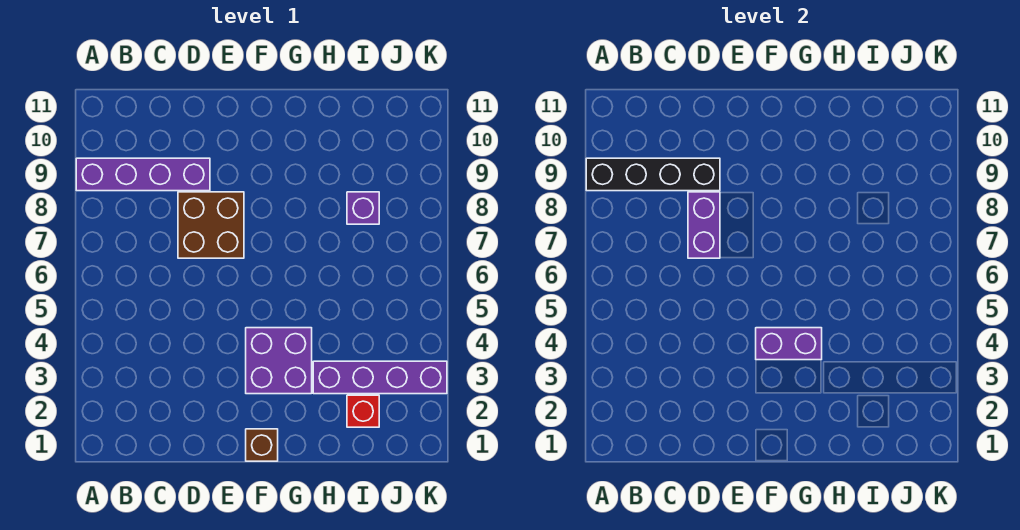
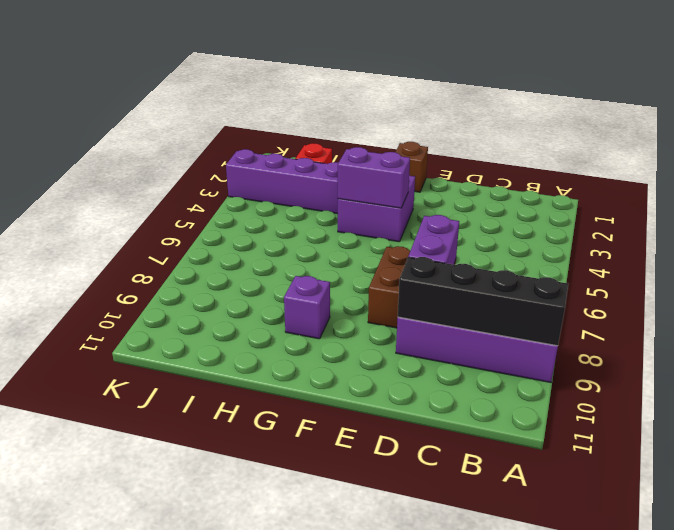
purple brick I8 level 1 -> purple brick G9 level 1

